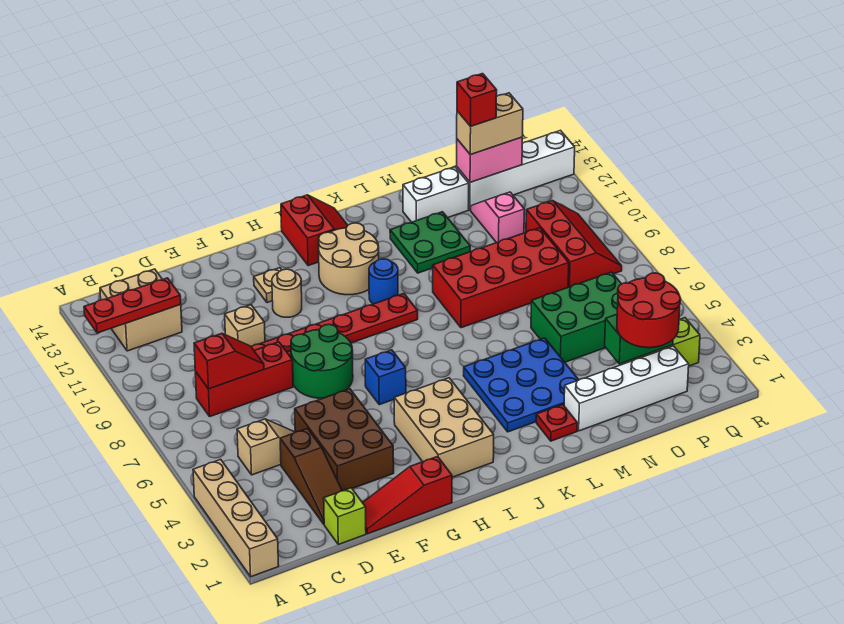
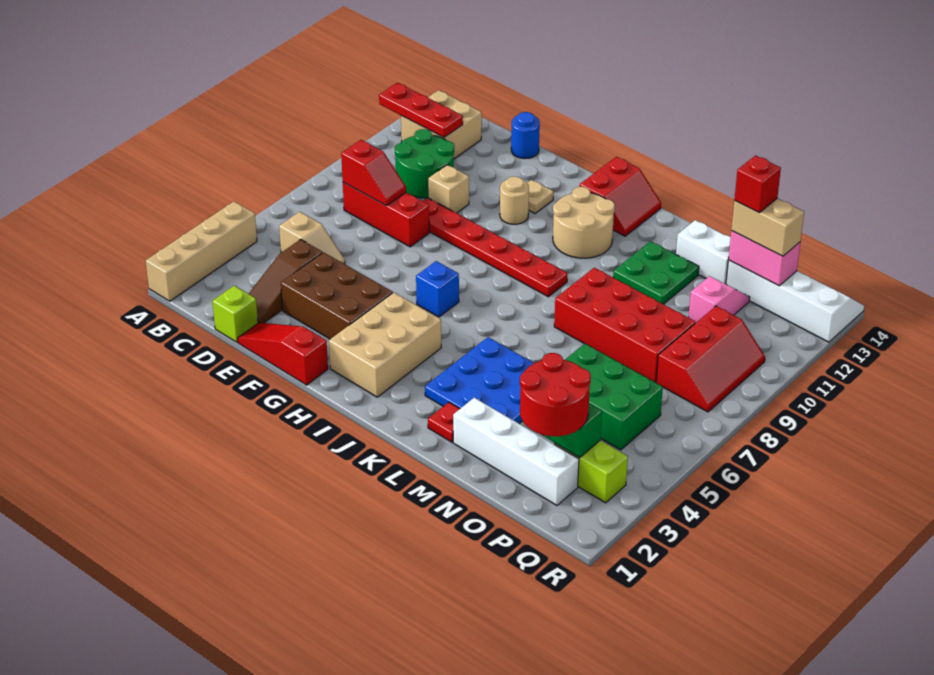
brown brick E3:F5 level 1 -> brown brick E3:G4 level 1
green round brick F7:G8 level 1 -> green round brick C10:D11 level 1
blue round brick J10 level 1 -> blue round brick E14 level 1

